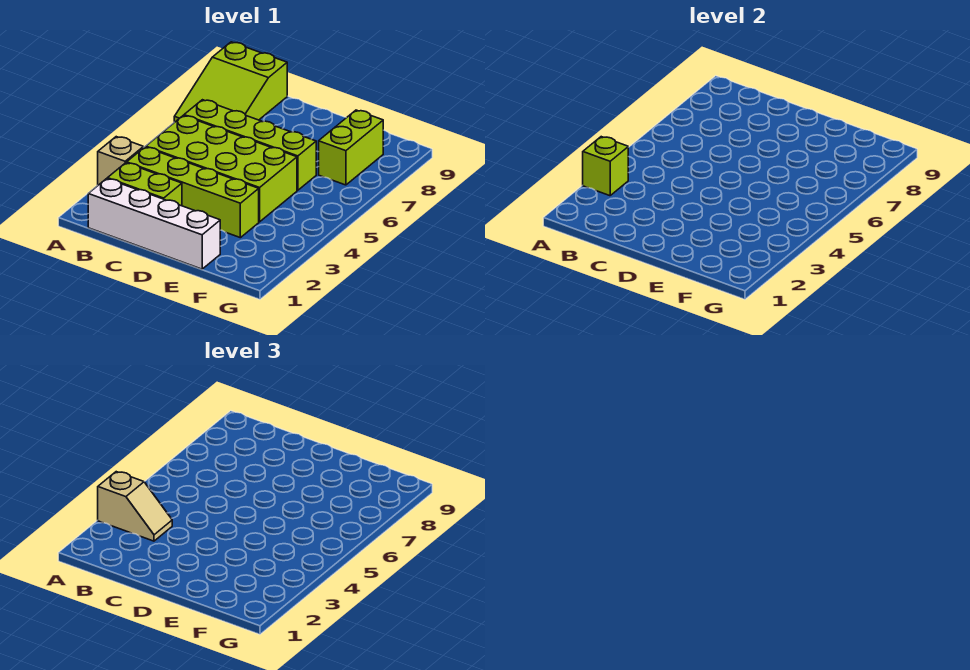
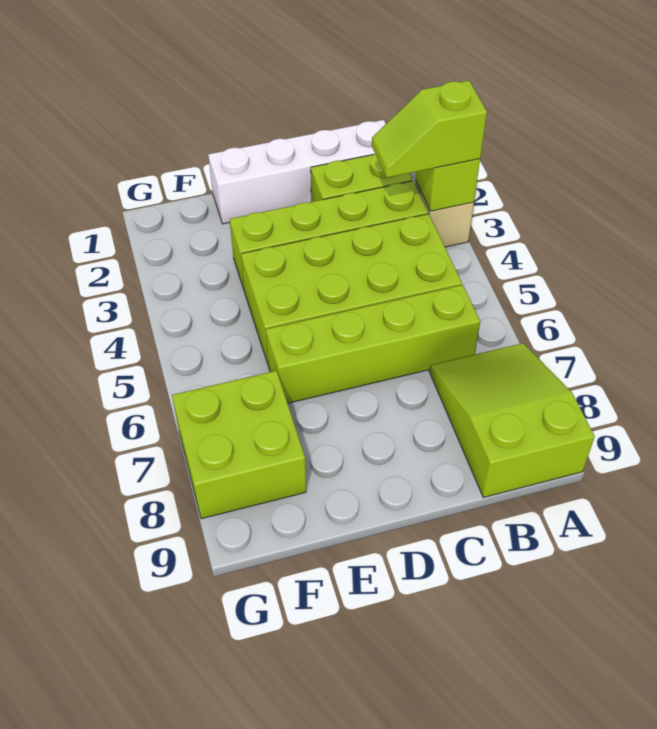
tan slope A3:B3 level 3 top A -> lime slope A3:B3 level 3 top A
lime brick F7:F8 level 1 -> lime brick F7:G8 level 1

